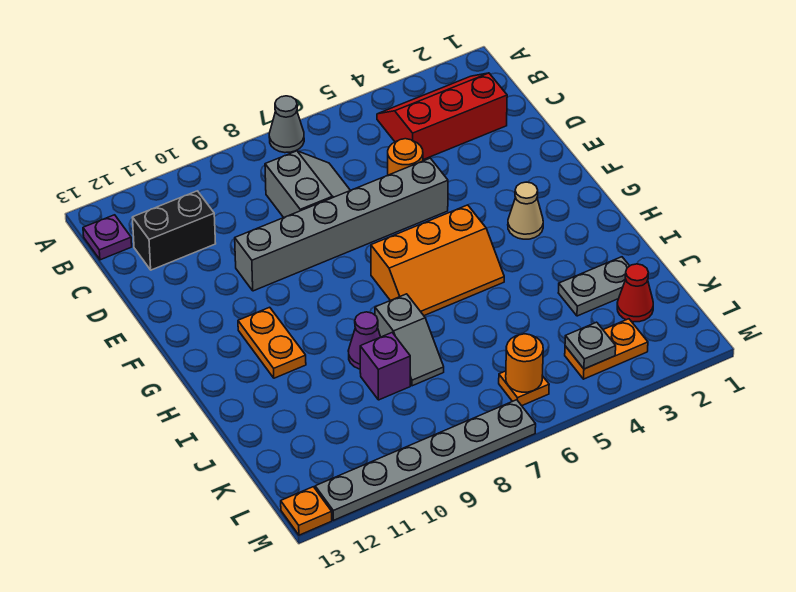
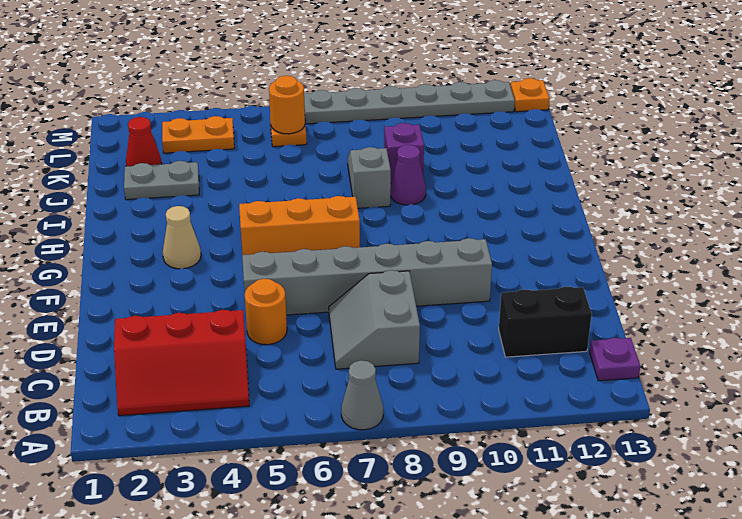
orange plate G11:H11 level 1 -> none
grey plate L4 level 2 -> none

